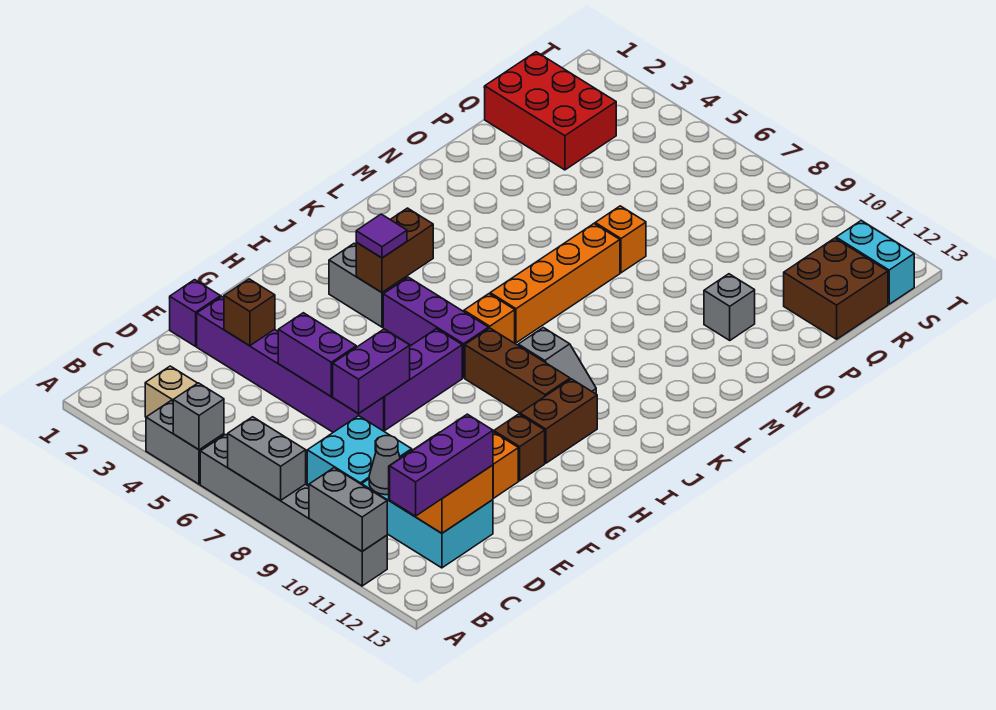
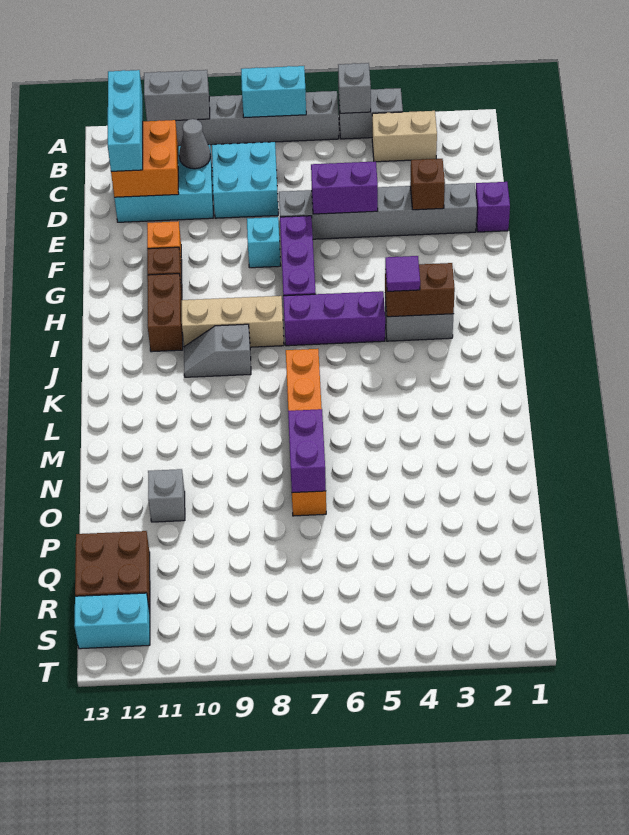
grey brick A7:A8 level 2 -> cyan brick A7:A8 level 2
purple brick B12:D12 level 3 -> cyan brick B12:D12 level 3
purple brick E2:E7 level 1 -> grey brick E2:E7 level 1
purple brick E7:F7 level 2 -> purple brick N7:O7 level 2
none -> cyan brick F8 level 1
brown brick I4:J4 level 2 -> brown brick I3:I4 level 2
brown brick I8:I10 level 1 -> tan brick I8:I10 level 1
orange brick J7 level 1 -> none
red brick Q1:R3 level 1 -> none

